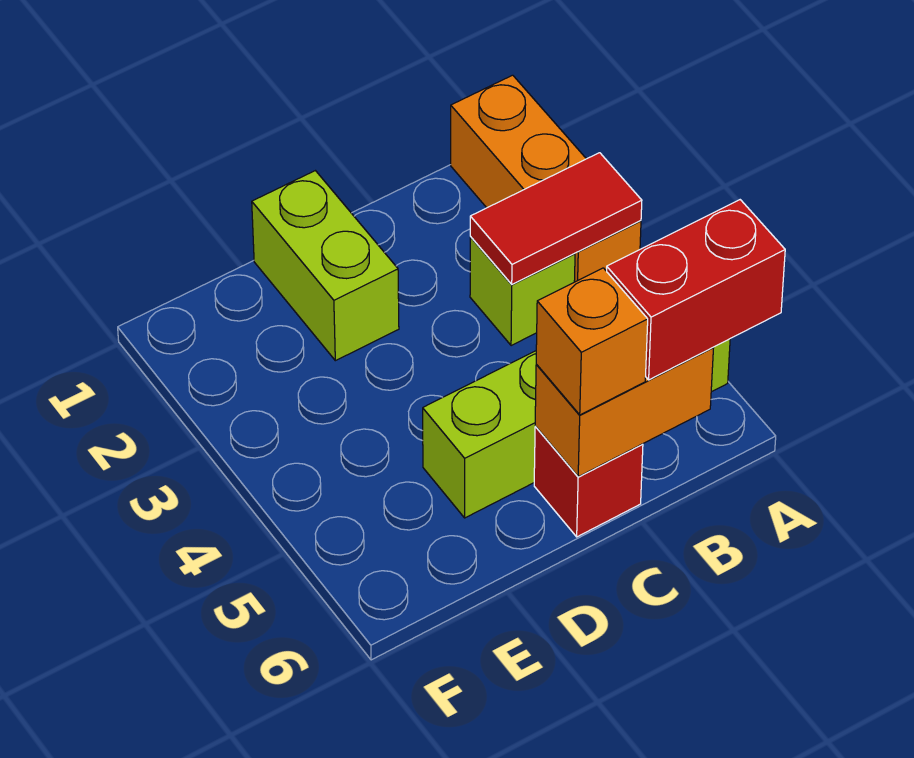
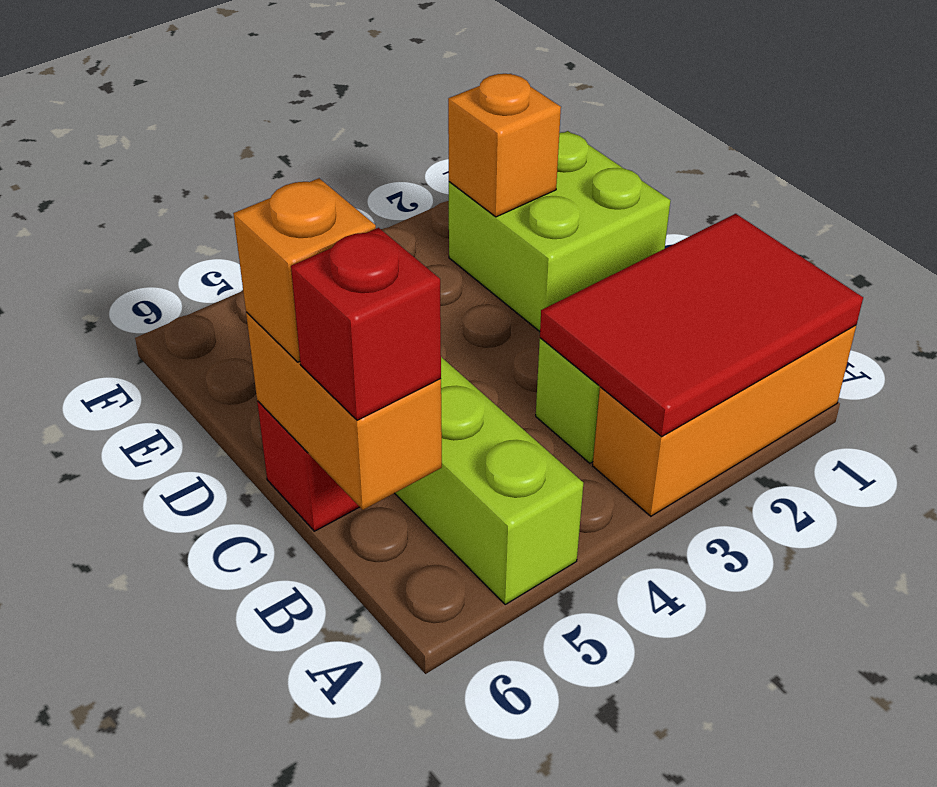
red tile A3:B3 level 2 -> red tile A1:B3 level 2
red brick A6:B6 level 3 -> red brick B6 level 3
lime brick D1:D2 level 1 -> lime brick D1:E2 level 1
none -> orange brick E2 level 2

